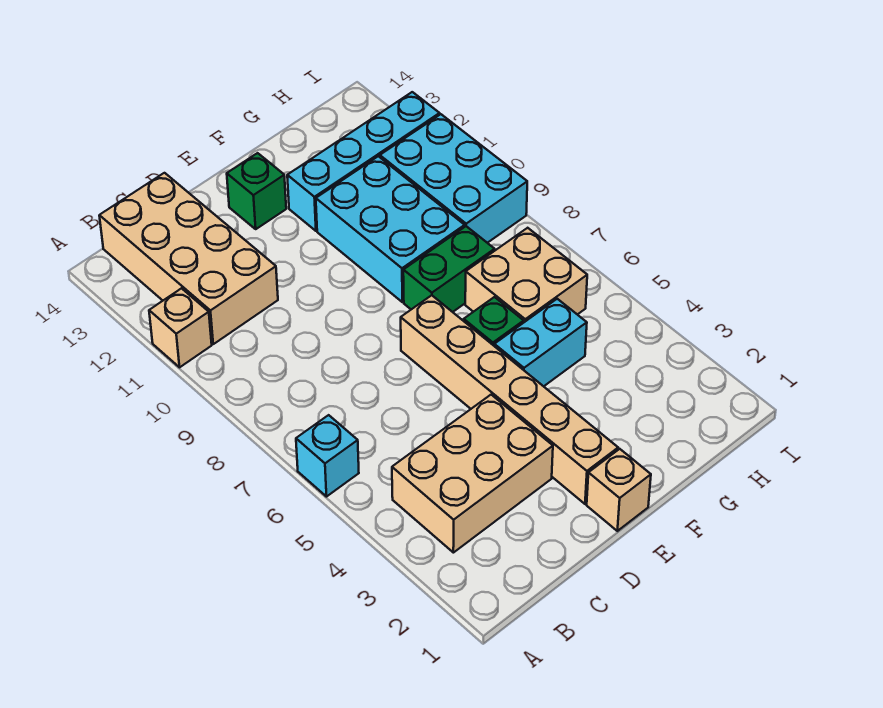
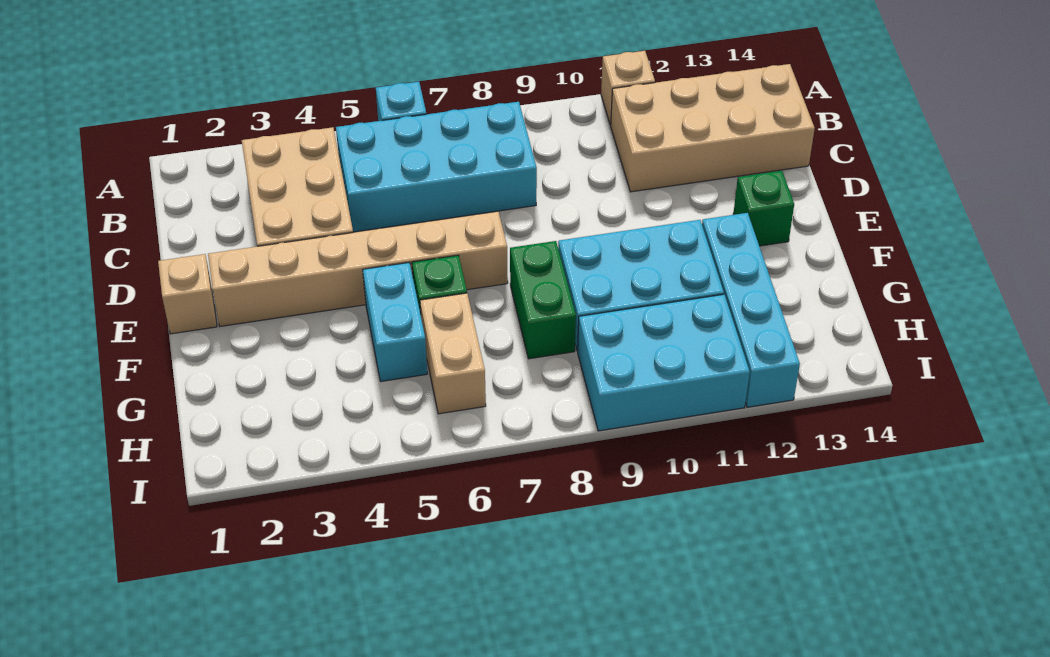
none -> cyan brick B5:C8 level 1
tan brick G6:H7 level 1 -> tan brick G6:H6 level 1

